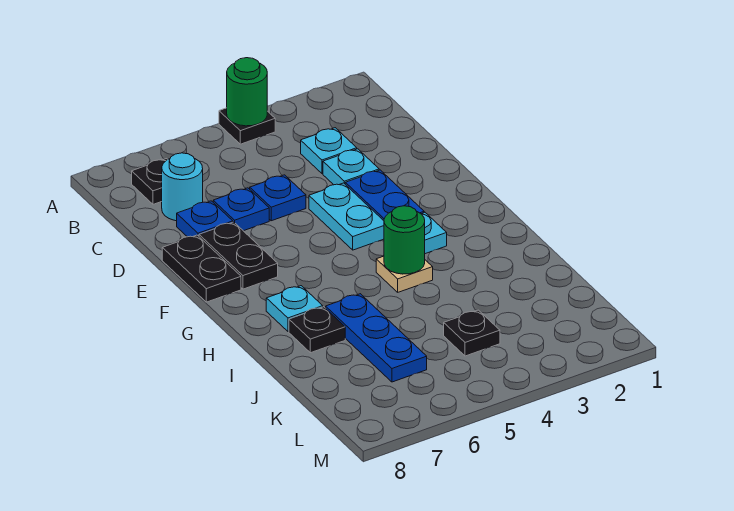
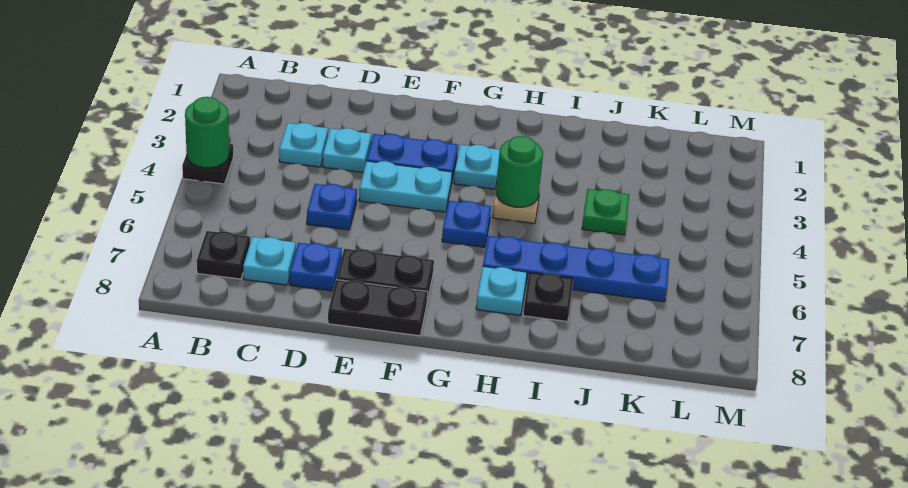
cyan round brick C7 level 1 -> cyan plate C7 level 1
blue plate D6 level 1 -> blue plate G5 level 1
blue plate I6:K6 level 1 -> blue plate H6:K6 level 1
none -> green plate J4 level 1
black plate K4 level 1 -> none

